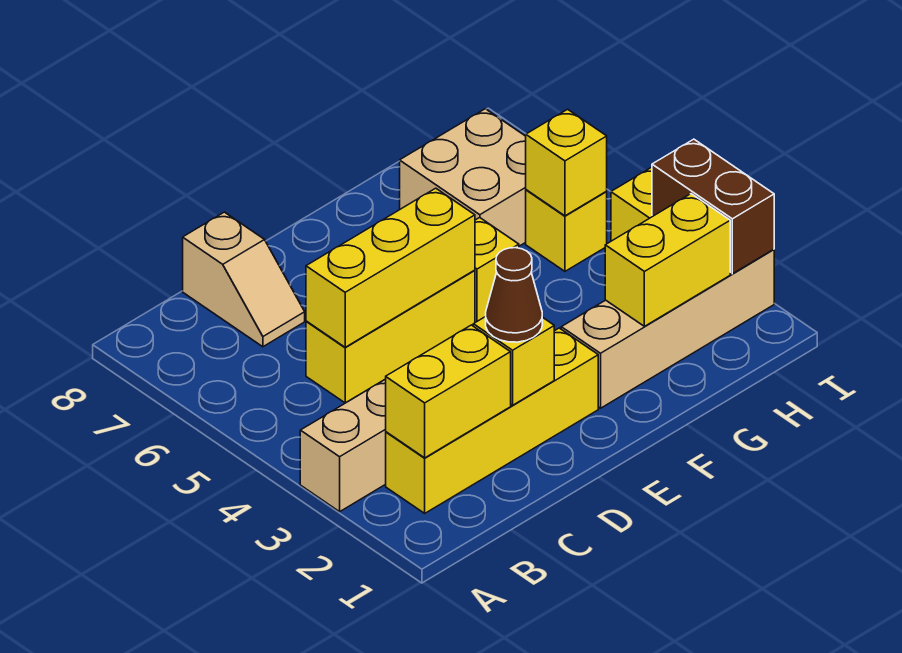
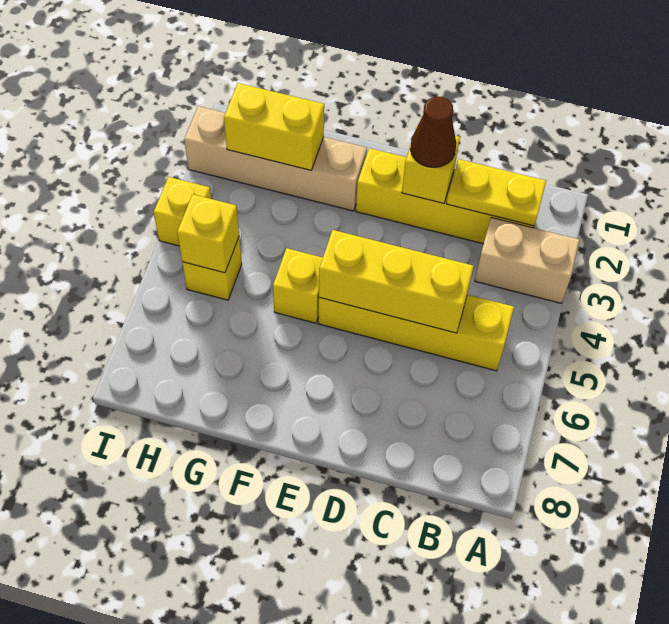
yellow brick B2:C2 level 2 -> yellow plate B2:C2 level 2
yellow brick C5:E5 level 1 -> yellow brick B5:E5 level 1
tan slope C7:C8 level 1 top 8 -> none
tan brick G6:H7 level 1 -> none
brown brick I2:I3 level 2 -> none

